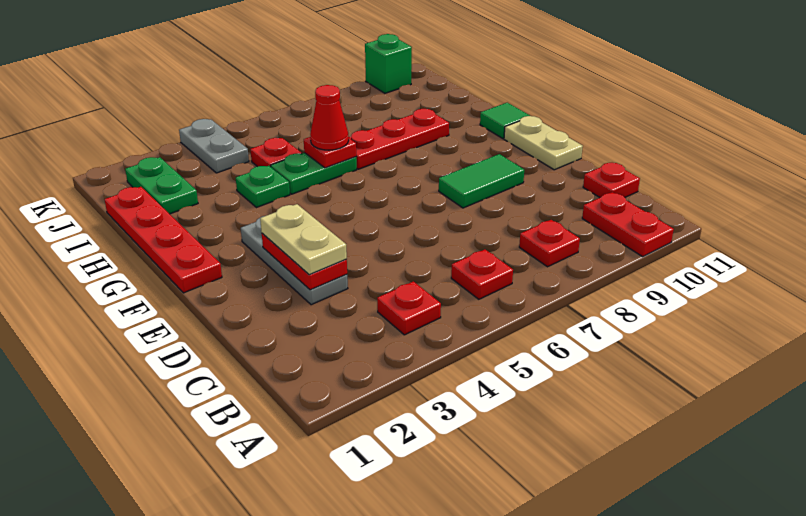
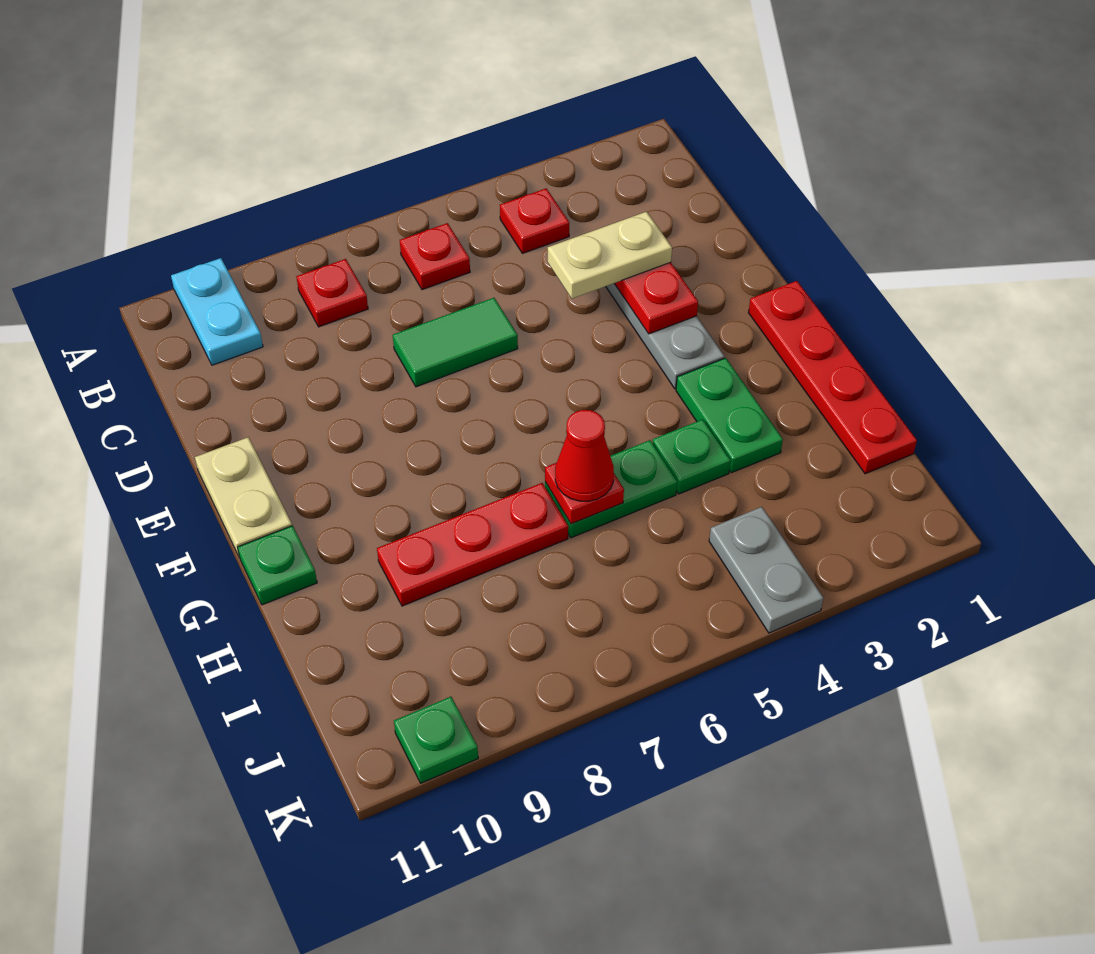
red plate A10:B10 level 1 -> cyan plate A10:B10 level 1
red plate C11 level 1 -> none
tan plate D3:E3 level 3 -> tan plate D3:D4 level 3
green tile E8:E9 level 1 -> green tile D6:D7 level 1
green tile G11 level 1 -> green plate G11 level 1
green plate I2:J2 level 1 -> green plate G3:H3 level 1
red plate I5 level 1 -> none
green brick K10 level 1 -> green plate K10 level 1

